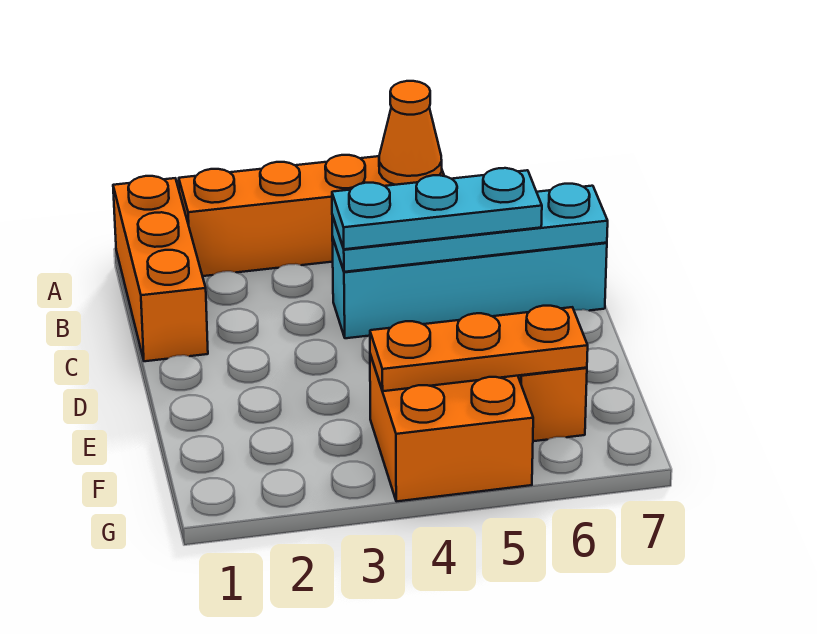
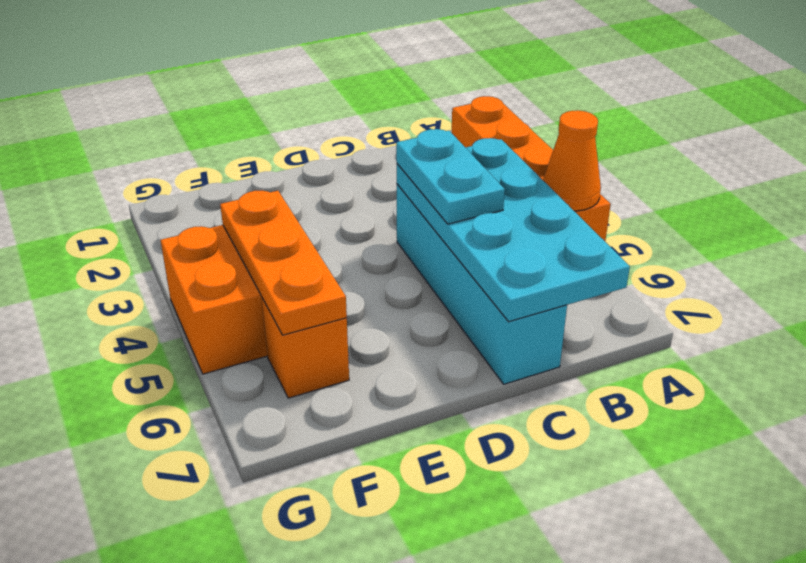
orange brick A1:C1 level 1 -> none
cyan plate C4:C7 level 2 -> cyan plate B4:C7 level 2
cyan plate C4:C6 level 3 -> cyan plate C4:C5 level 3

